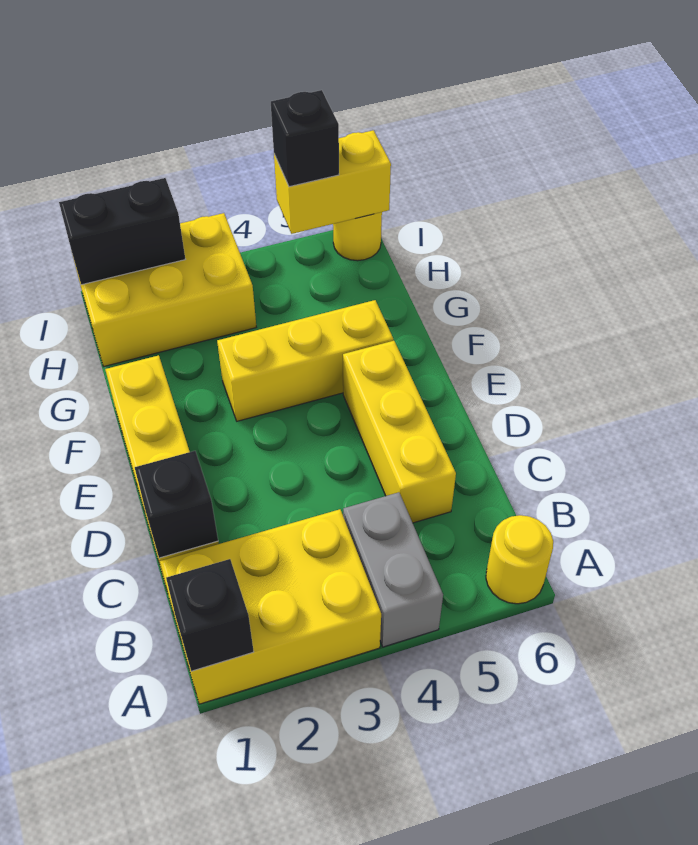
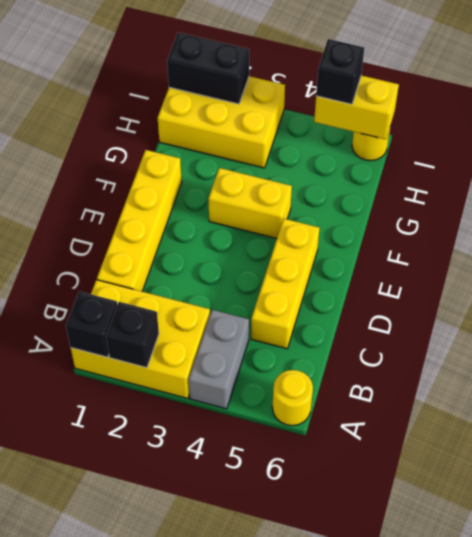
black brick C1 level 2 -> black brick A2 level 2
yellow brick F3:F5 level 1 -> yellow brick F3:F4 level 1

